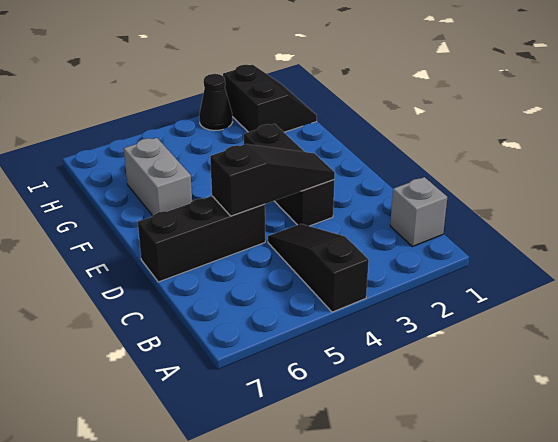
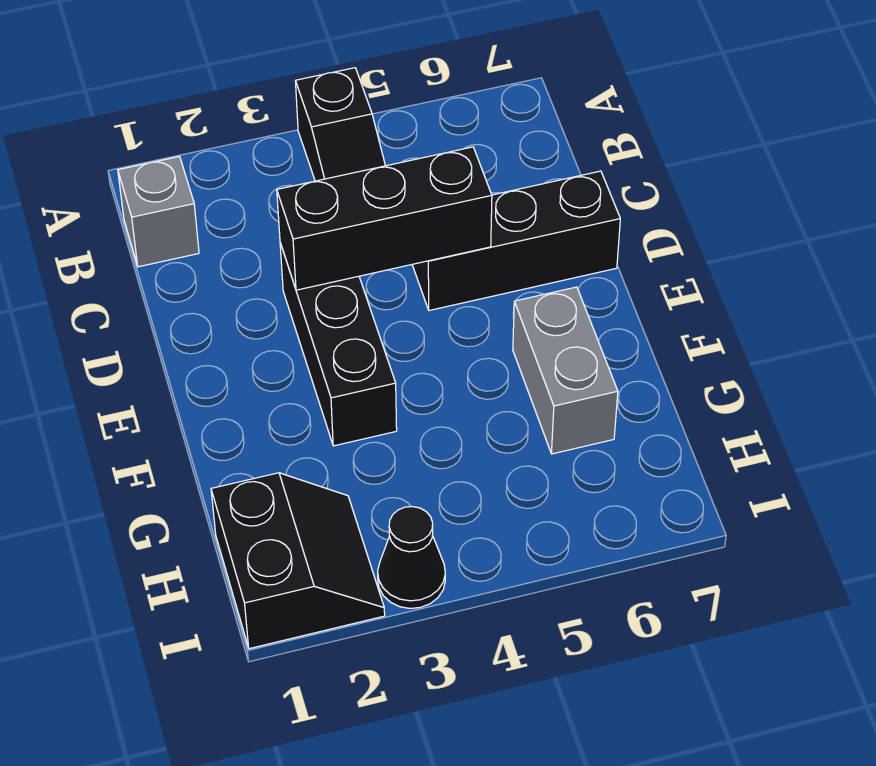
black slope D3:D5 level 2 top 5 -> black brick D3:D5 level 2
black slope H1:I2 level 1 top 2 -> black slope H1:I2 level 1 top 1

